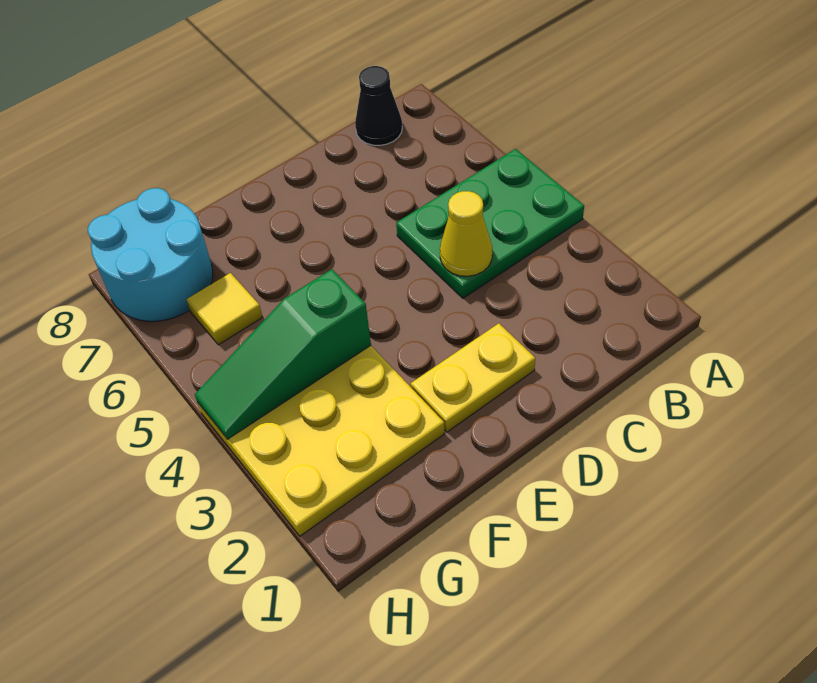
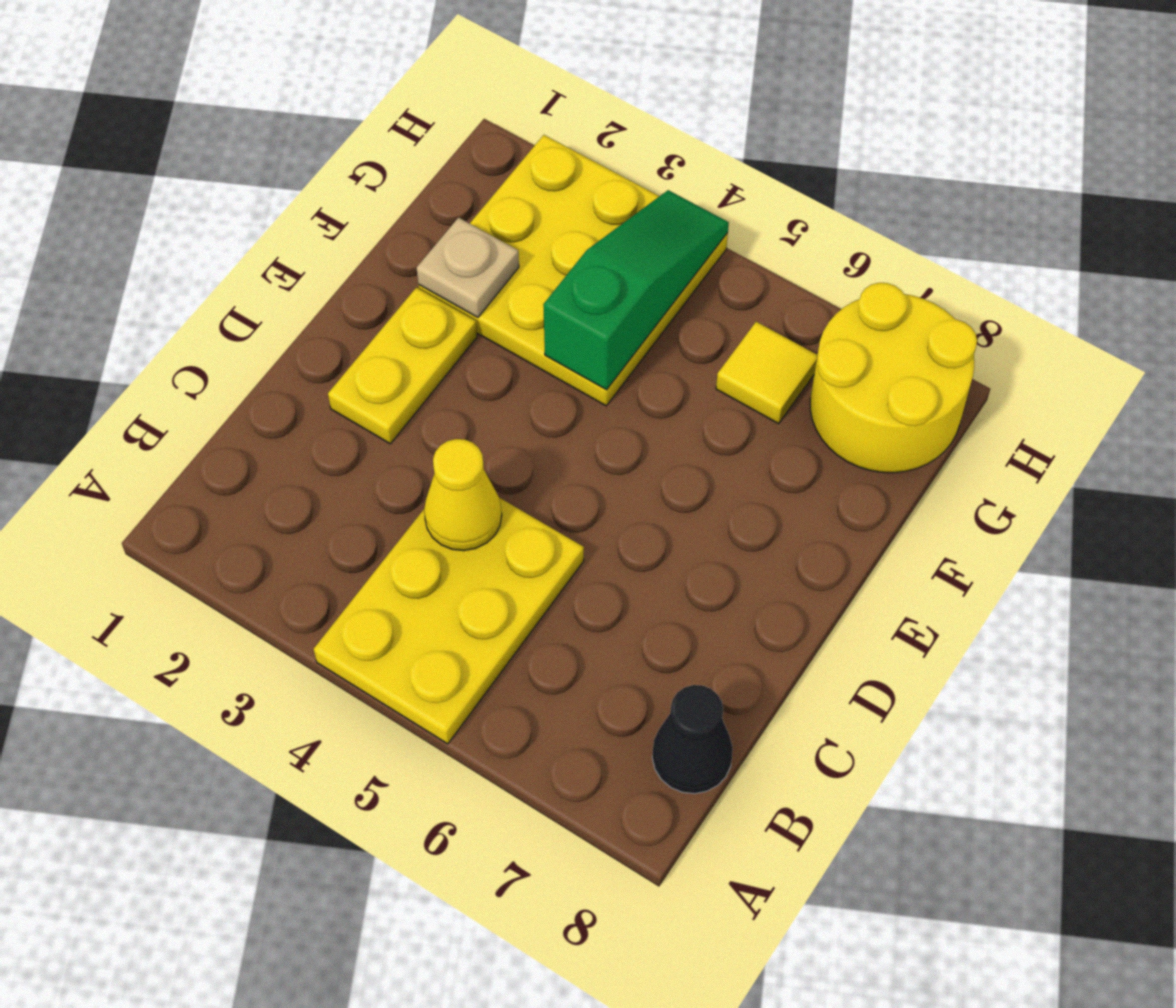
green plate A4:C5 level 1 -> yellow plate A4:C5 level 1
none -> tan plate F2 level 2
cyan round brick G7:H8 level 1 -> yellow round brick G7:H8 level 1

